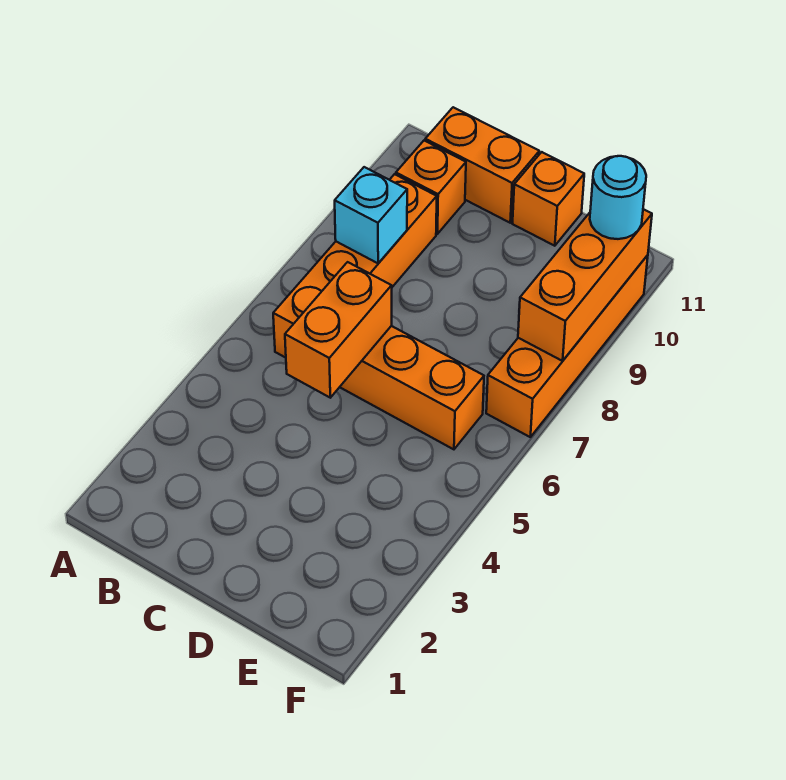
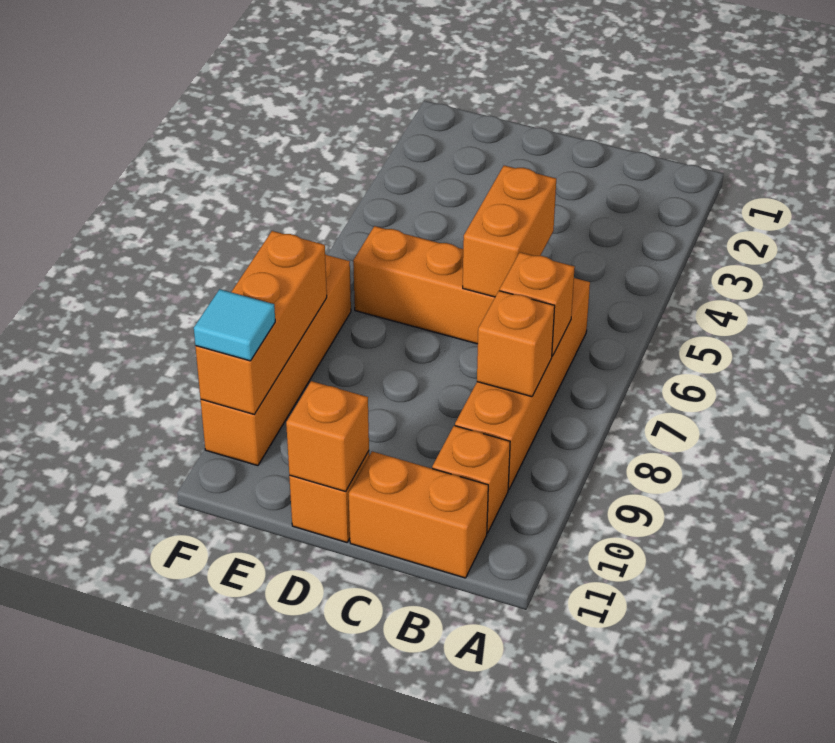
none -> orange brick B7 level 2
cyan brick B8 level 2 -> orange brick B8 level 2
none -> orange brick D11 level 2
cyan round brick F10 level 3 -> cyan tile F10 level 3

